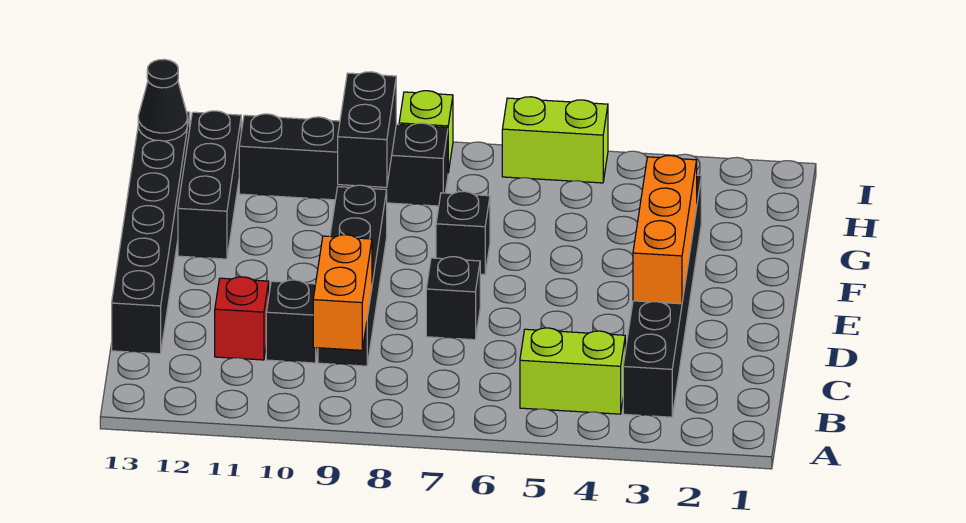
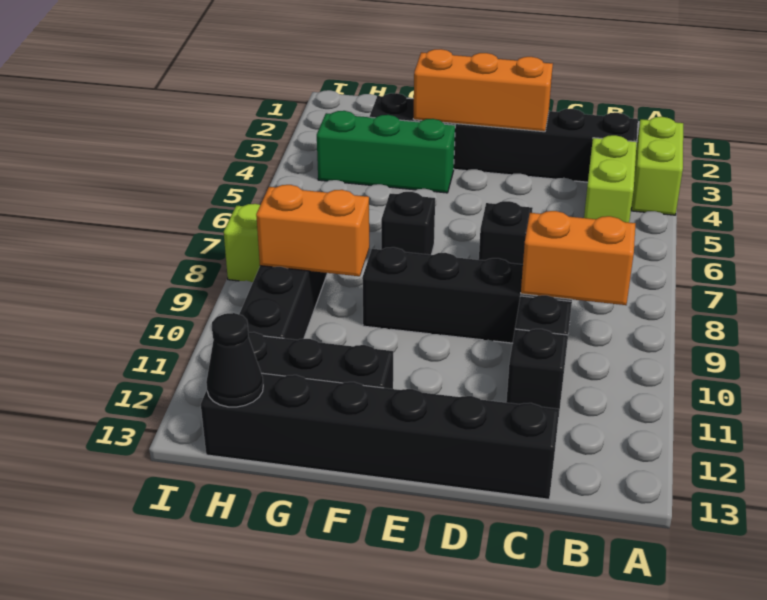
red brick C11 level 1 -> black brick C11 level 1
none -> green brick F4:H4 level 1
black brick G9:H9 level 2 -> orange brick G9:H9 level 2
lime brick I5:I6 level 1 -> lime brick A3:A4 level 1

